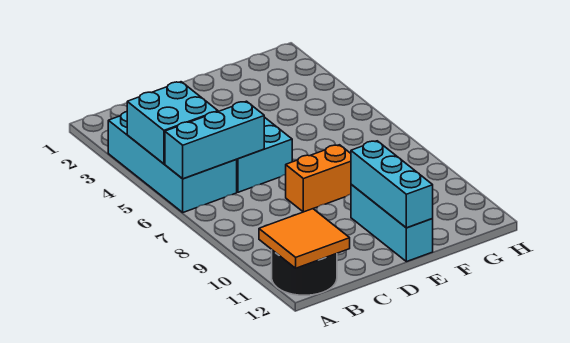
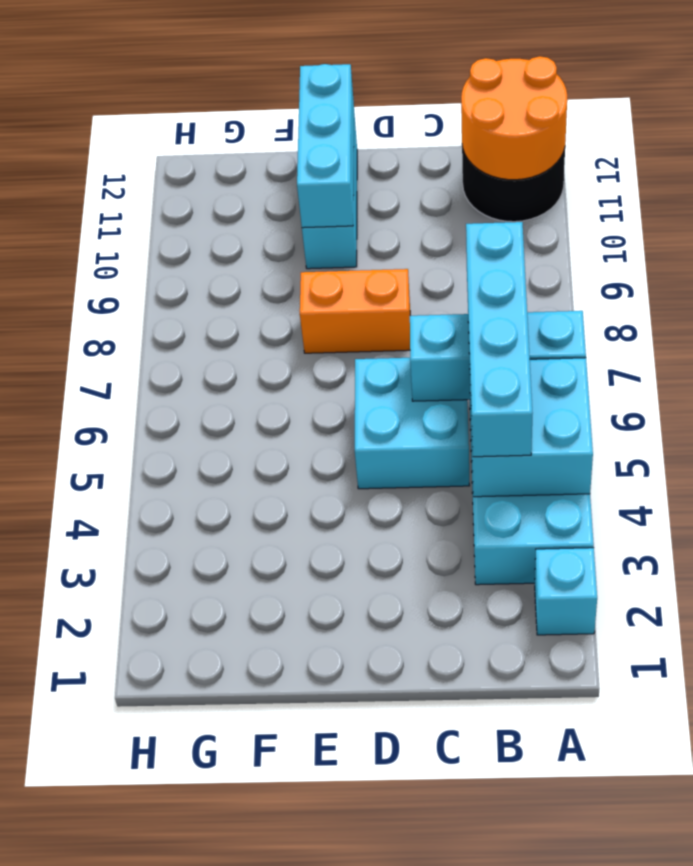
none -> cyan brick A2 level 1
orange tile A11:B12 level 2 -> orange round brick A11:B12 level 2
none -> cyan brick B4:B7 level 3

